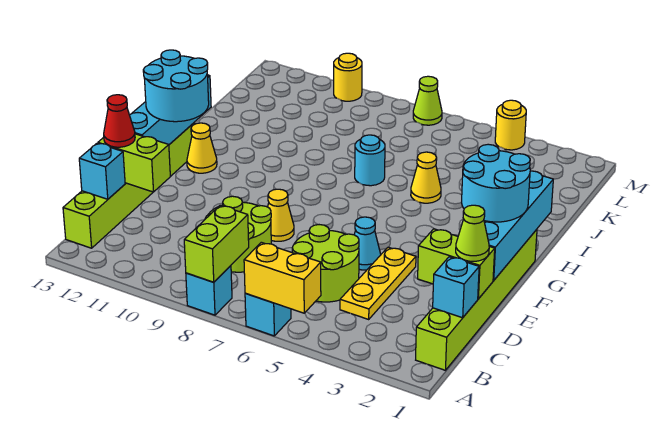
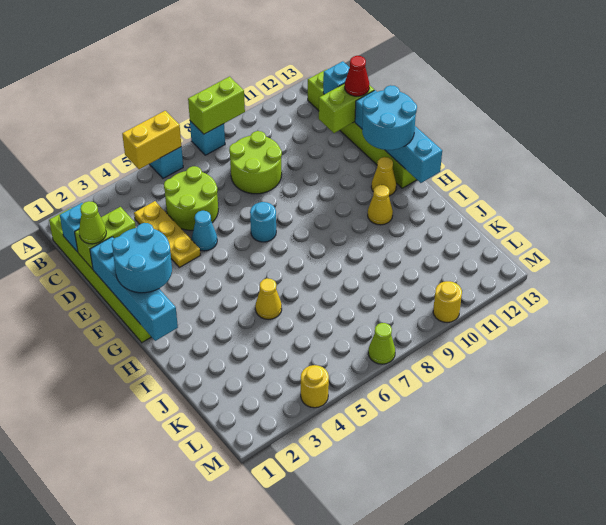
lime brick A8:B8 level 2 -> lime brick A8:A9 level 2
yellow cone E8 level 1 -> yellow cone H11 level 1
cyan round brick I7 level 1 -> cyan round brick F7 level 1

